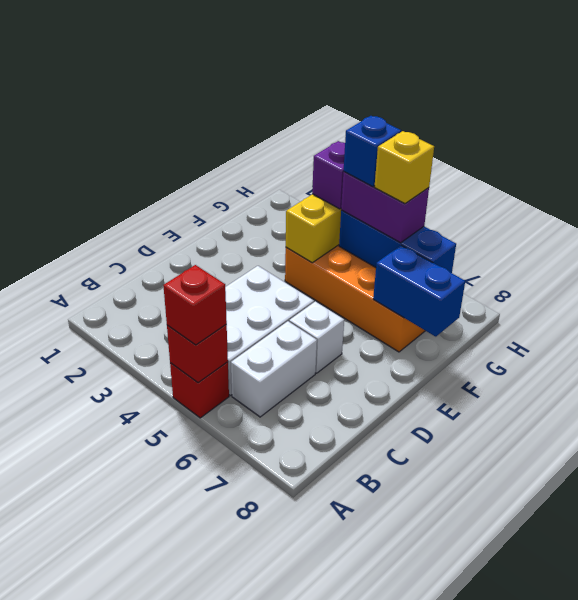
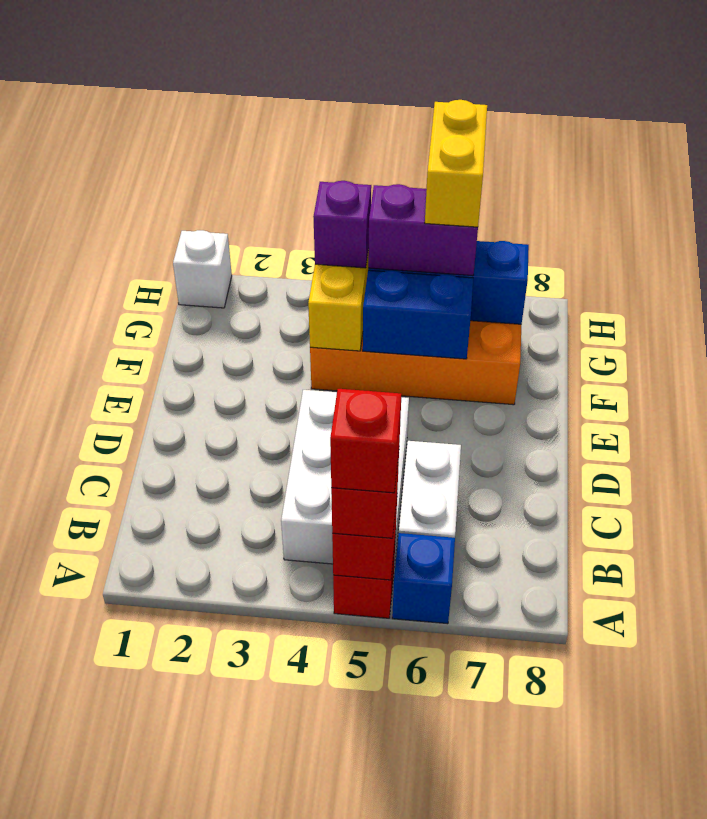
none -> red brick A5 level 4
white brick D6 level 1 -> white brick H1 level 1
blue brick F7:F8 level 2 -> blue brick F5:F6 level 2
blue brick G5 level 4 -> blue brick A6 level 1
yellow brick G6 level 4 -> yellow brick G6:H6 level 4

